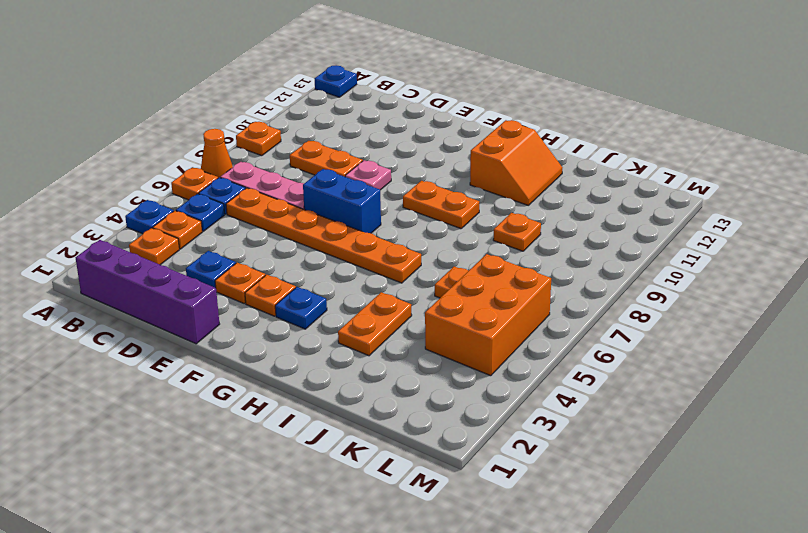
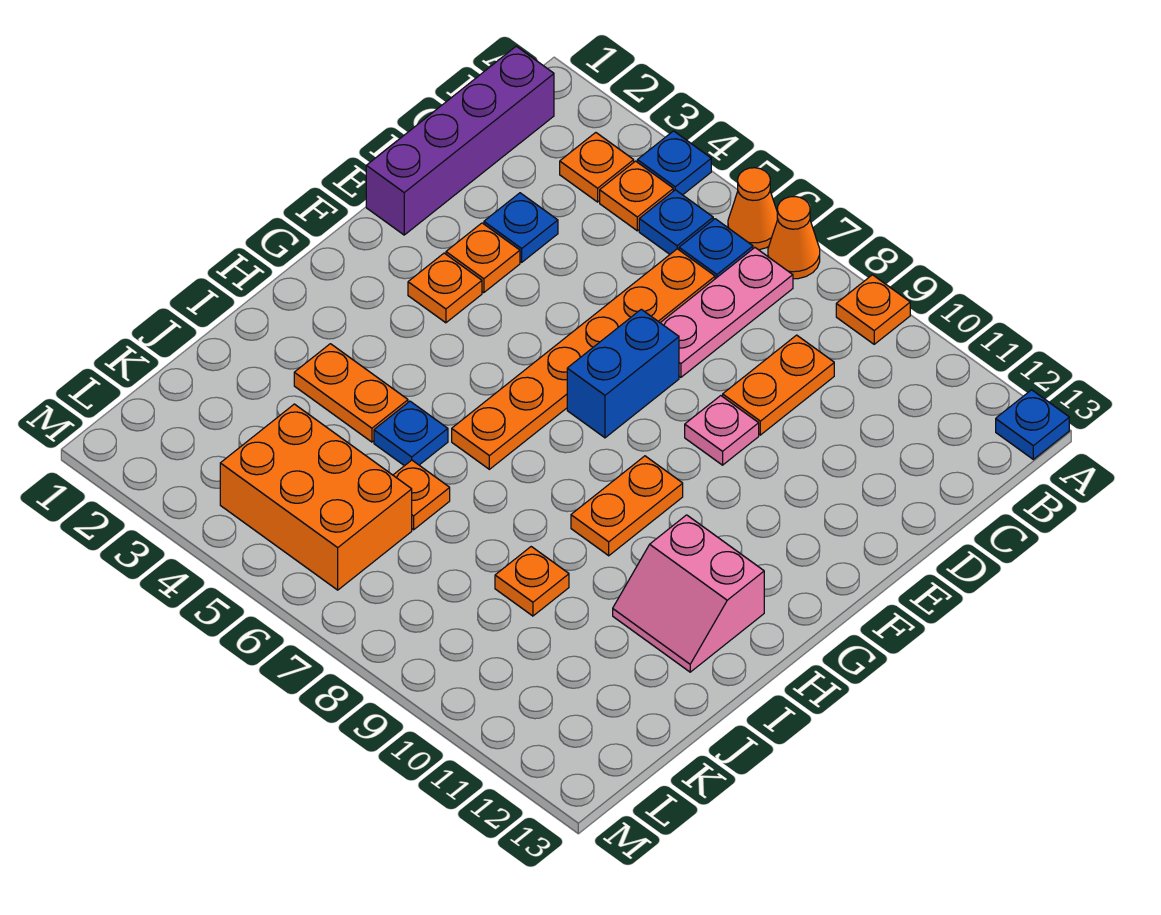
orange plate A6 level 1 -> orange cone A6 level 1
blue plate G3 level 1 -> blue plate I5 level 1
orange slope H11:I12 level 1 top H -> pink slope H11:I12 level 1 top H

